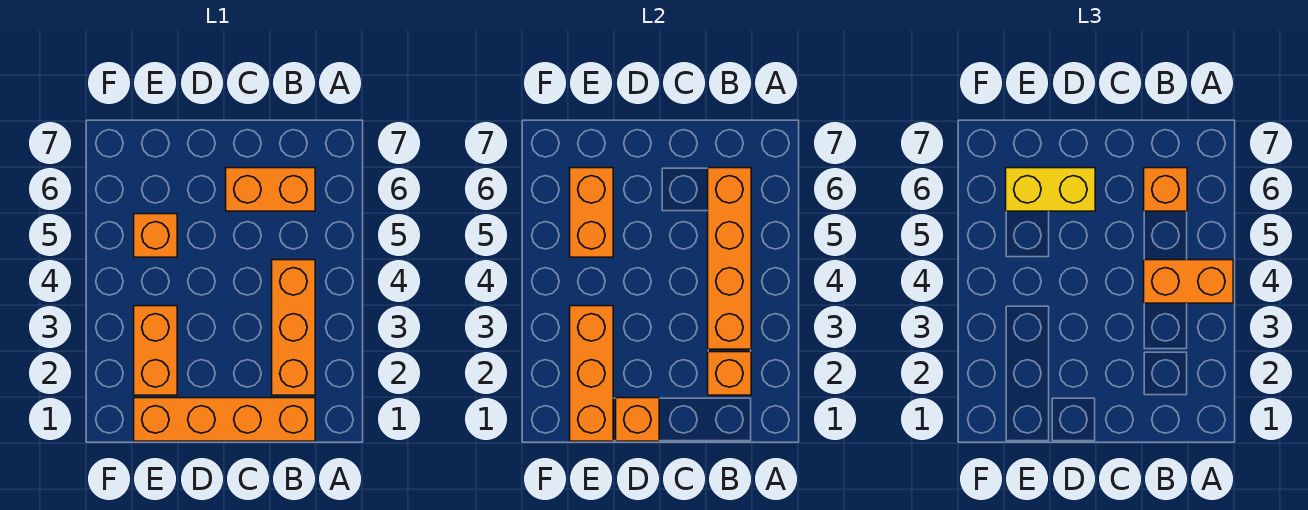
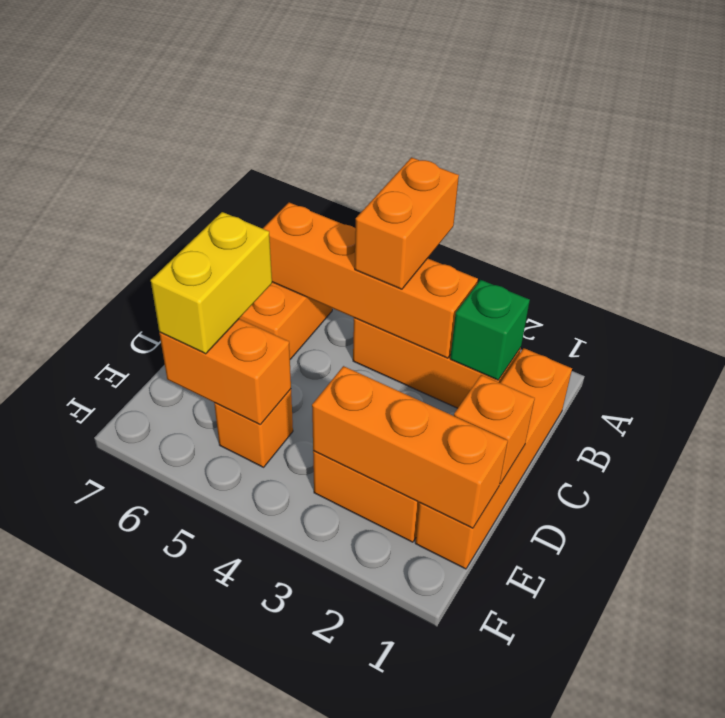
orange brick B2 level 2 -> green brick B2 level 2
orange brick B6 level 3 -> none

